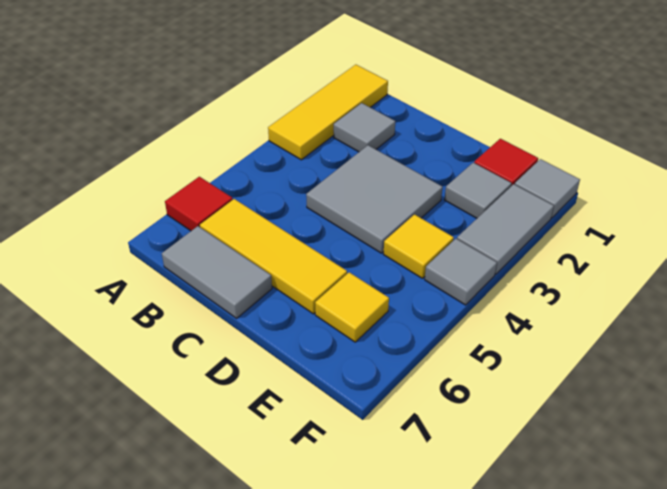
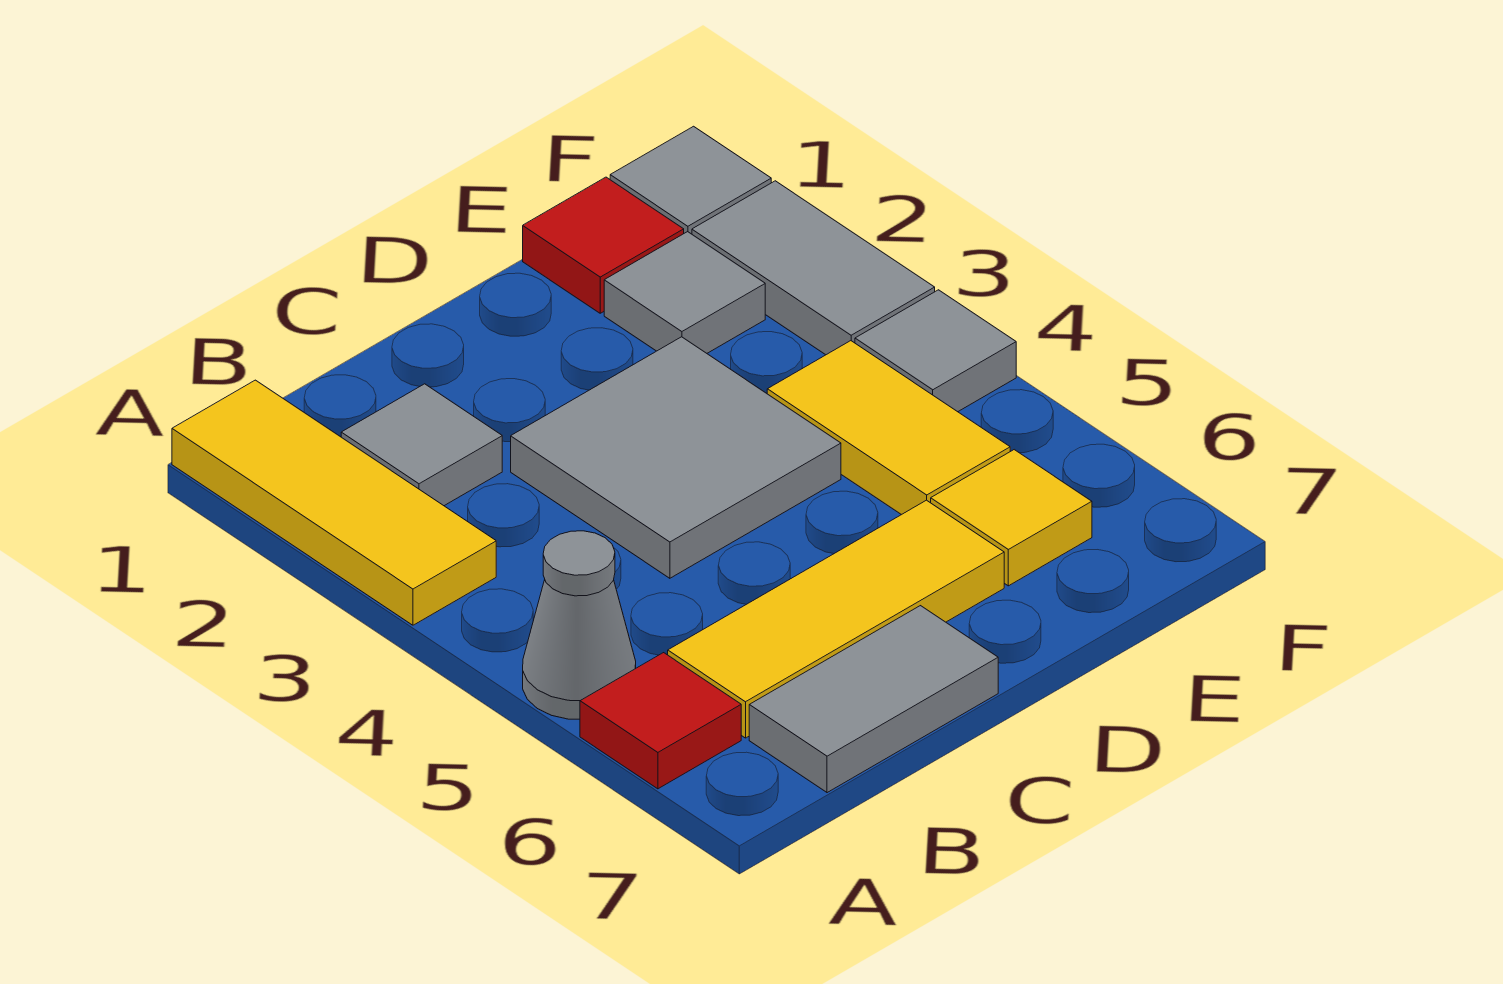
none -> grey cone A5 level 1
yellow tile E4 level 1 -> yellow tile E4:E5 level 1

